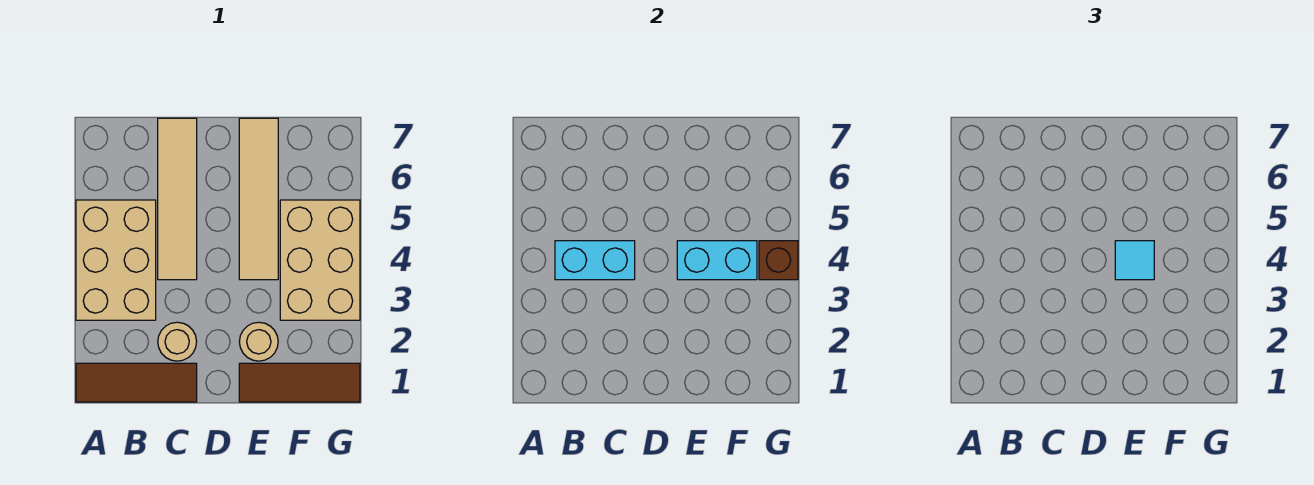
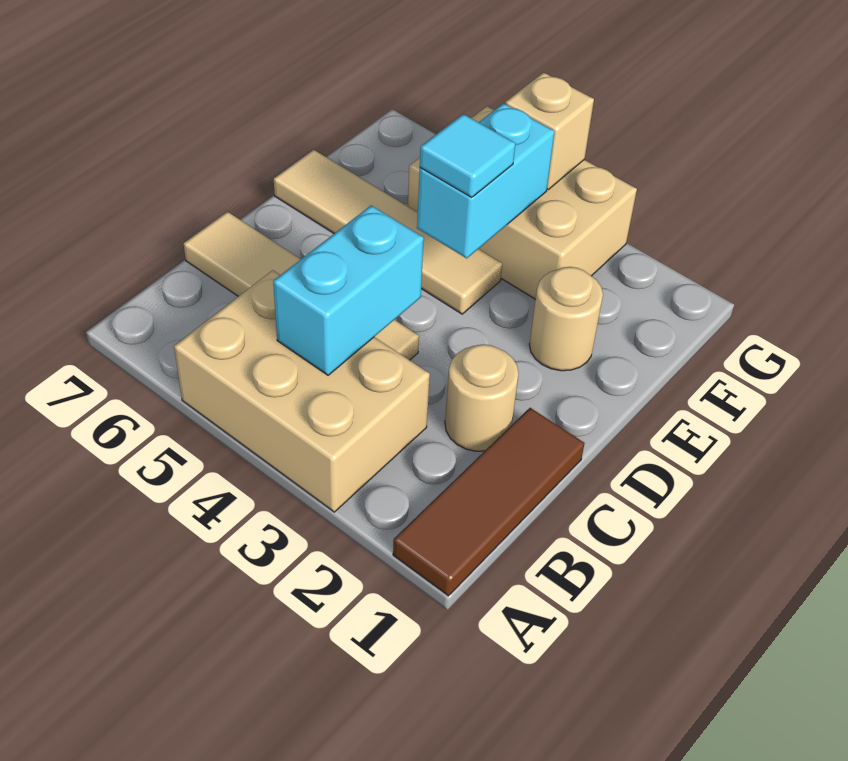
brown tile E1:G1 level 1 -> none
brown brick G4 level 2 -> tan brick G4 level 2

